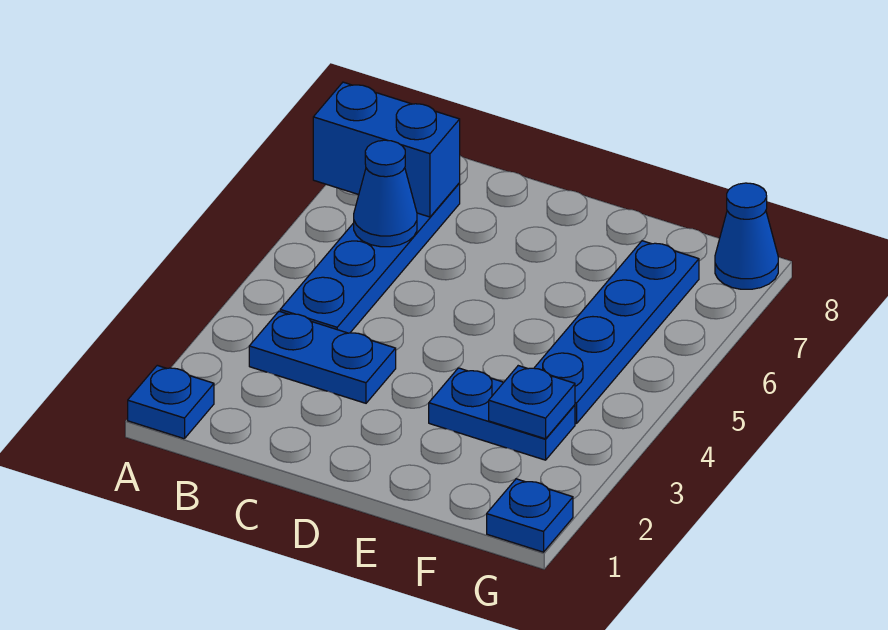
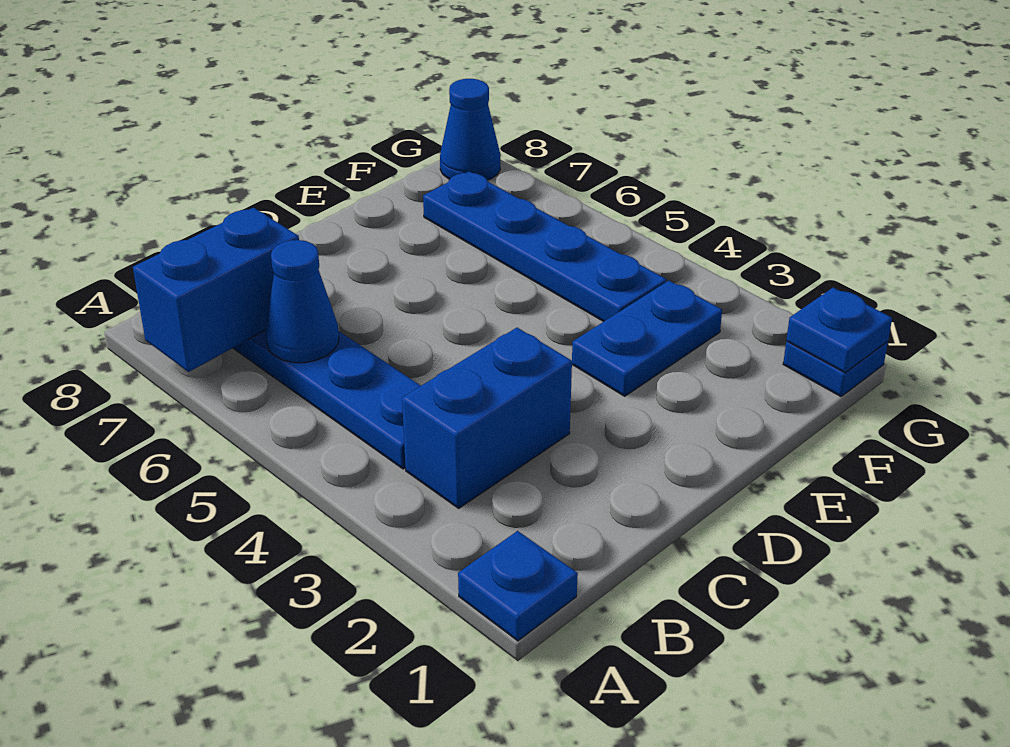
blue plate B3:C3 level 1 -> blue brick B3:C3 level 1
blue plate F3 level 2 -> blue plate G1 level 2

